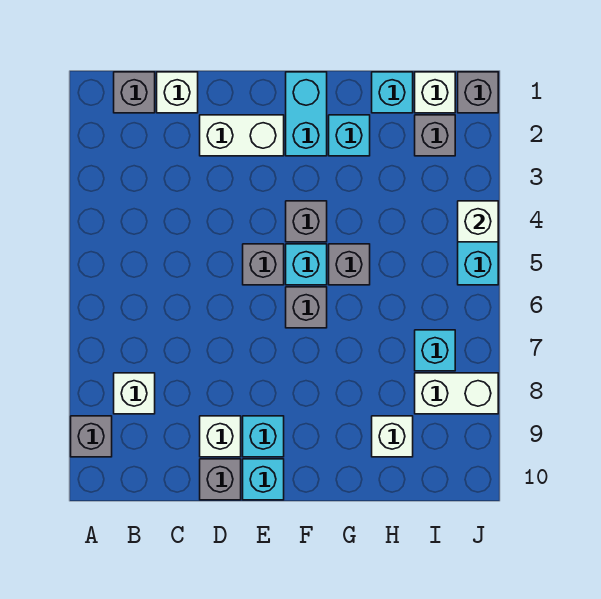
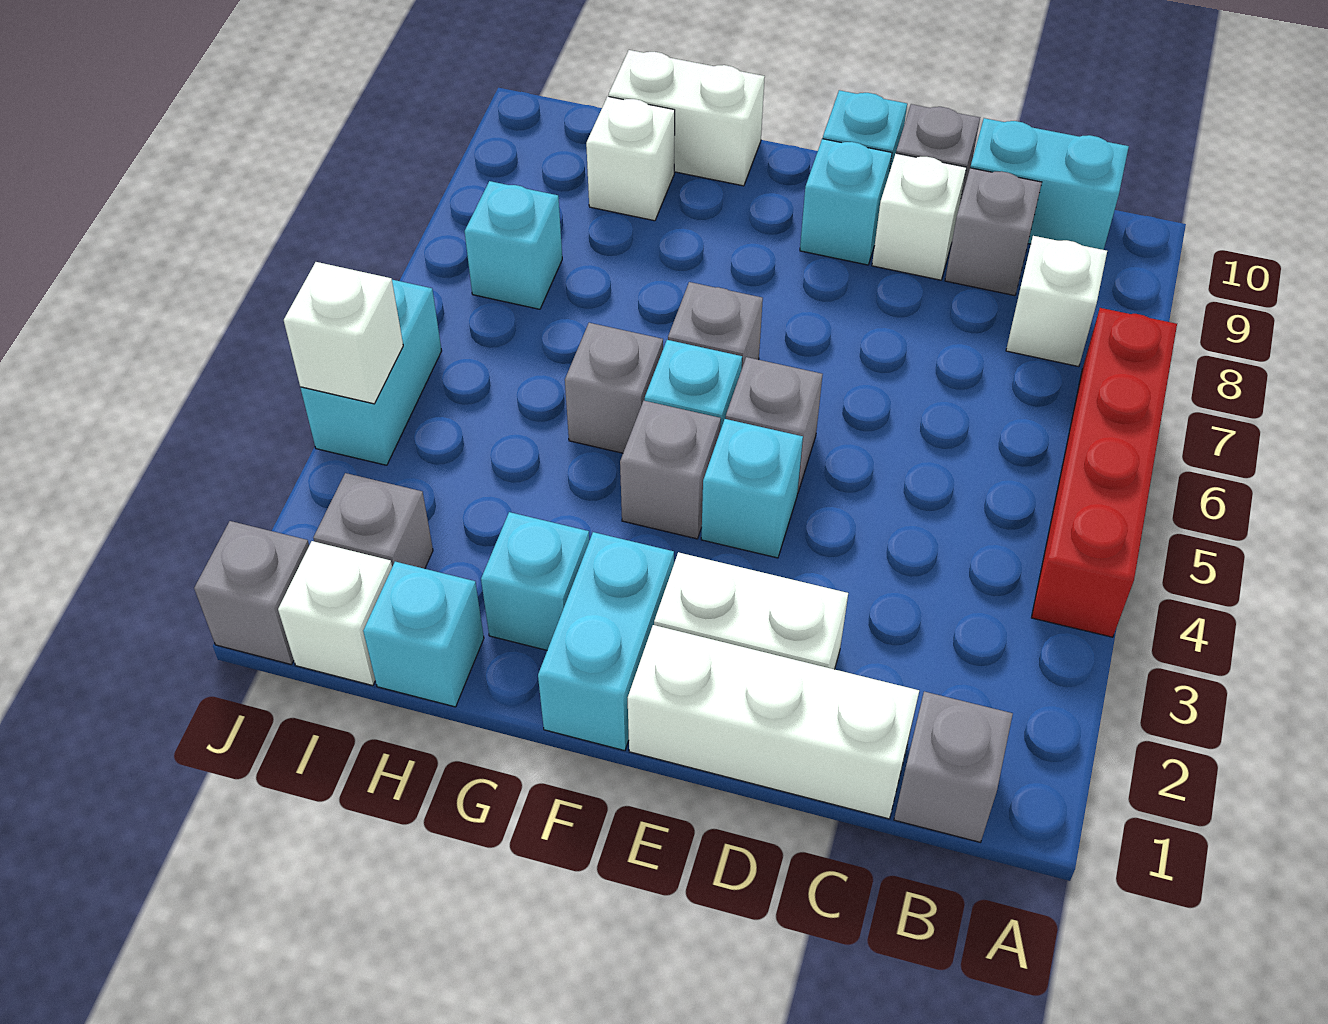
none -> red brick A4:A7 level 1
grey brick A9 level 1 -> grey brick C9 level 1
none -> cyan brick B10:C10 level 1
white brick C1 level 1 -> white brick C1:E1 level 1
none -> cyan brick E4 level 1
white brick I8:J8 level 1 -> white brick G10:H10 level 1

